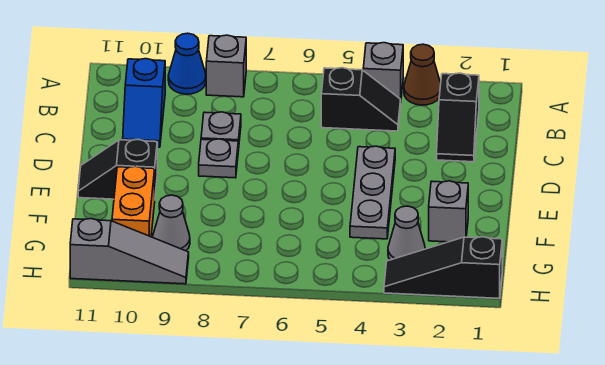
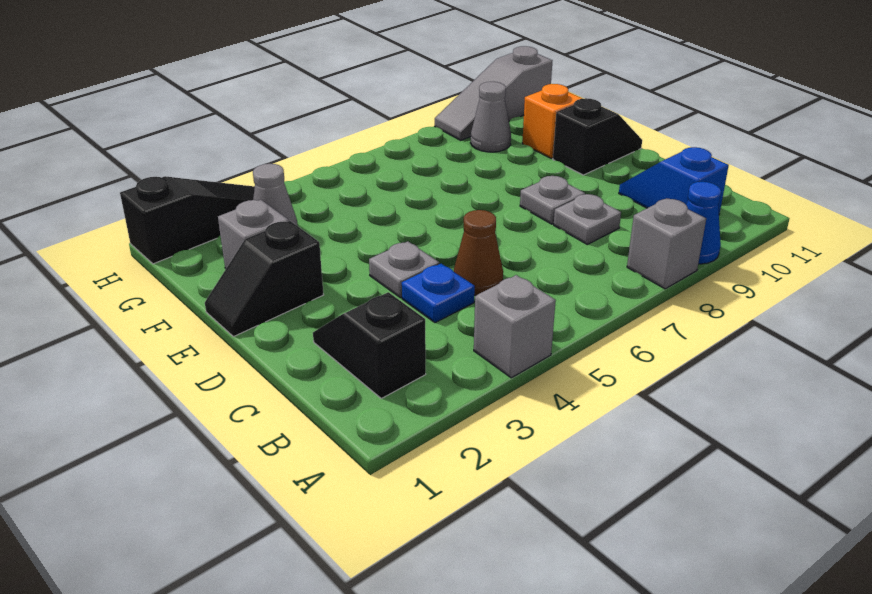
brown cone A3 level 1 -> brown cone C5 level 1
black slope B4:B5 level 1 top 5 -> black slope E1:E2 level 1 top 2
none -> blue plate C4 level 1
grey plate D4:F4 level 1 -> grey plate D4 level 1
orange brick F10:G10 level 1 -> orange brick F10 level 1

